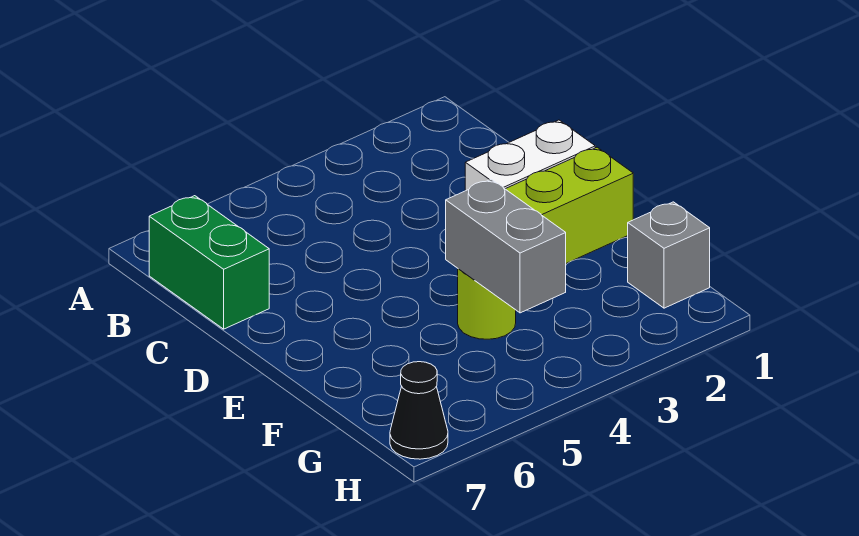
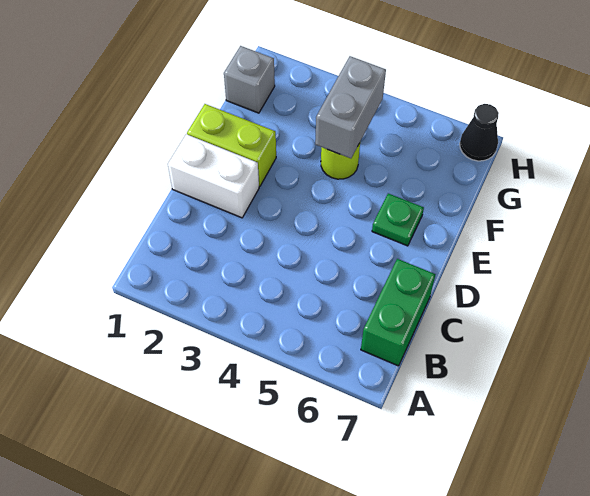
none -> green plate E6 level 1

